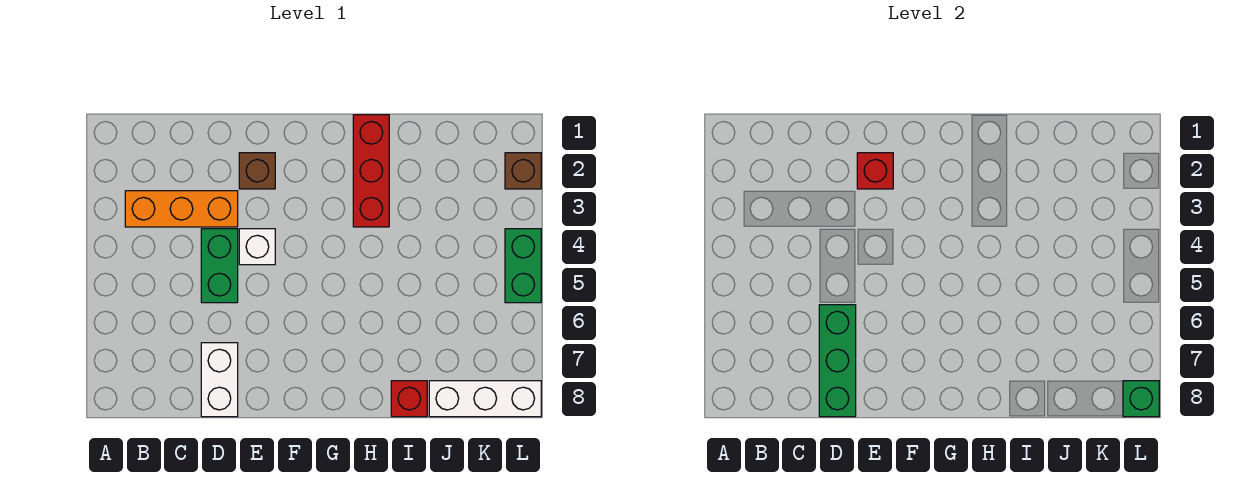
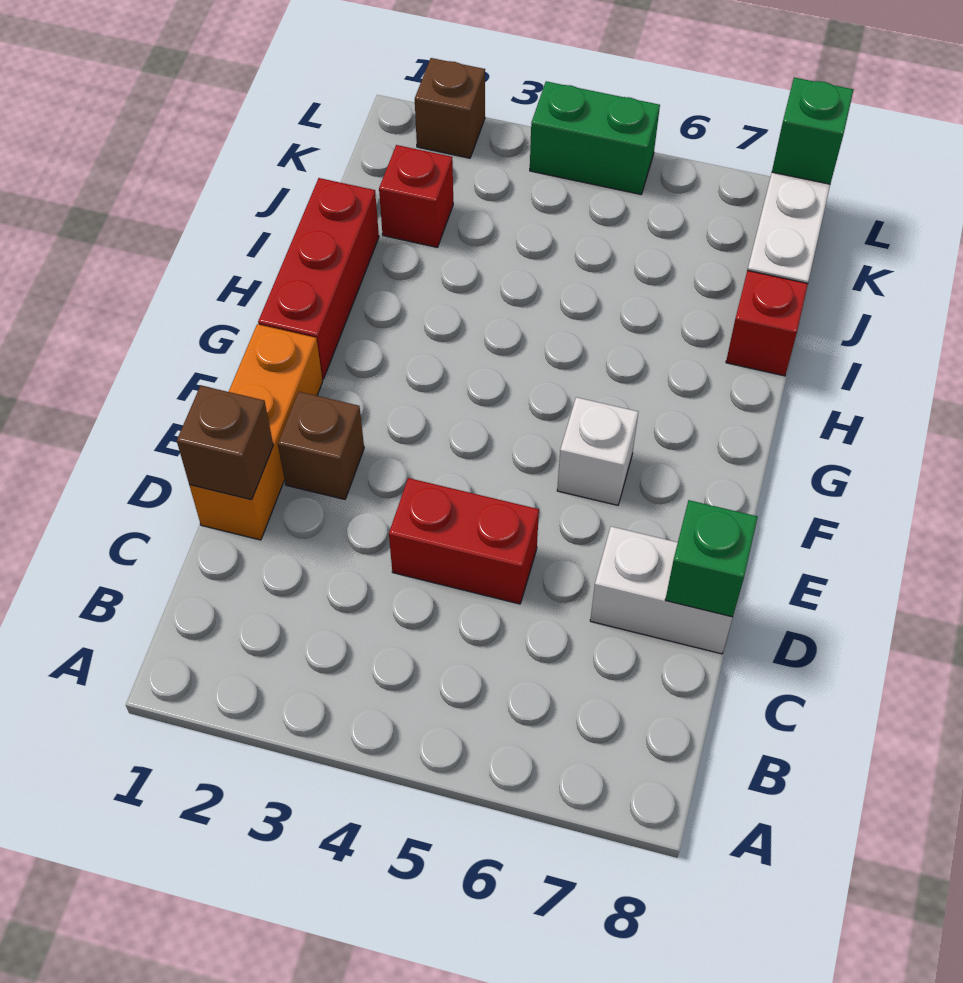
orange brick B3:D3 level 1 -> orange brick D1:F1 level 1
none -> brown brick D1 level 2
green brick D4:D5 level 1 -> red brick D4:D5 level 1
green brick D6:D8 level 2 -> green brick D8 level 2
red brick E2 level 2 -> red brick J2 level 1
white brick E4 level 1 -> white brick F6 level 1
red brick H1:H3 level 1 -> red brick G1:I1 level 1

